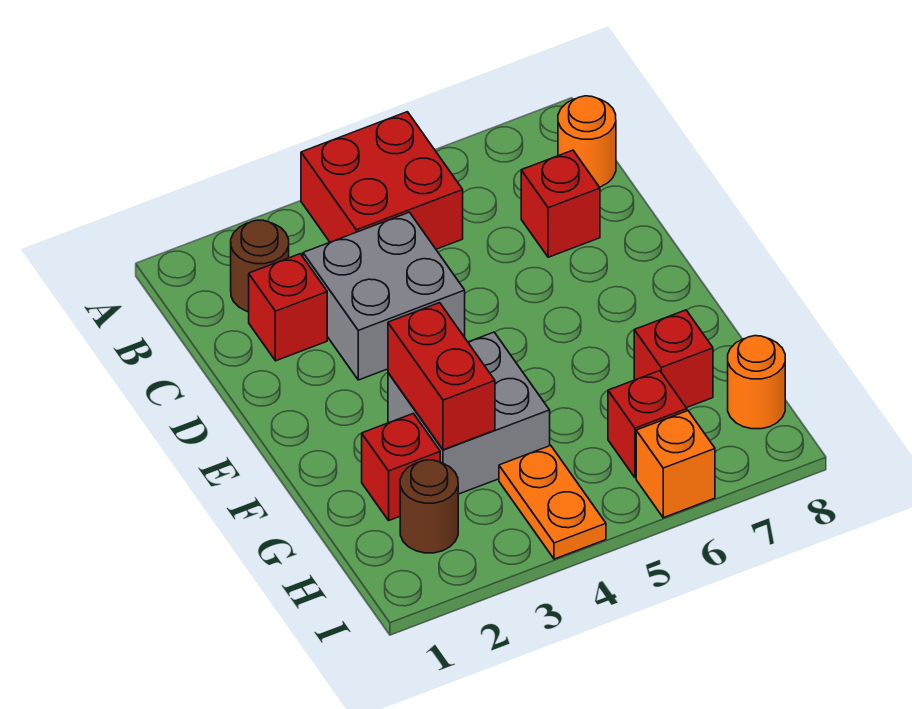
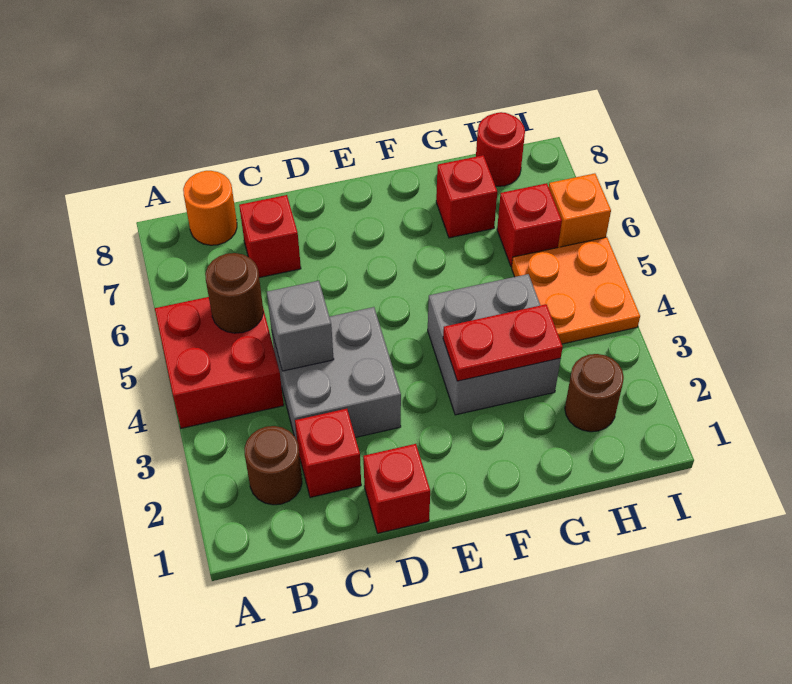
none -> brown round brick B5 level 2
none -> grey brick C4 level 2
red brick F3:G3 level 2 -> red plate F3:G3 level 2
red brick G2 level 1 -> red brick D1 level 1
orange plate H4:I4 level 1 -> orange plate H4:I5 level 1
orange round brick H8 level 1 -> red round brick H8 level 1

